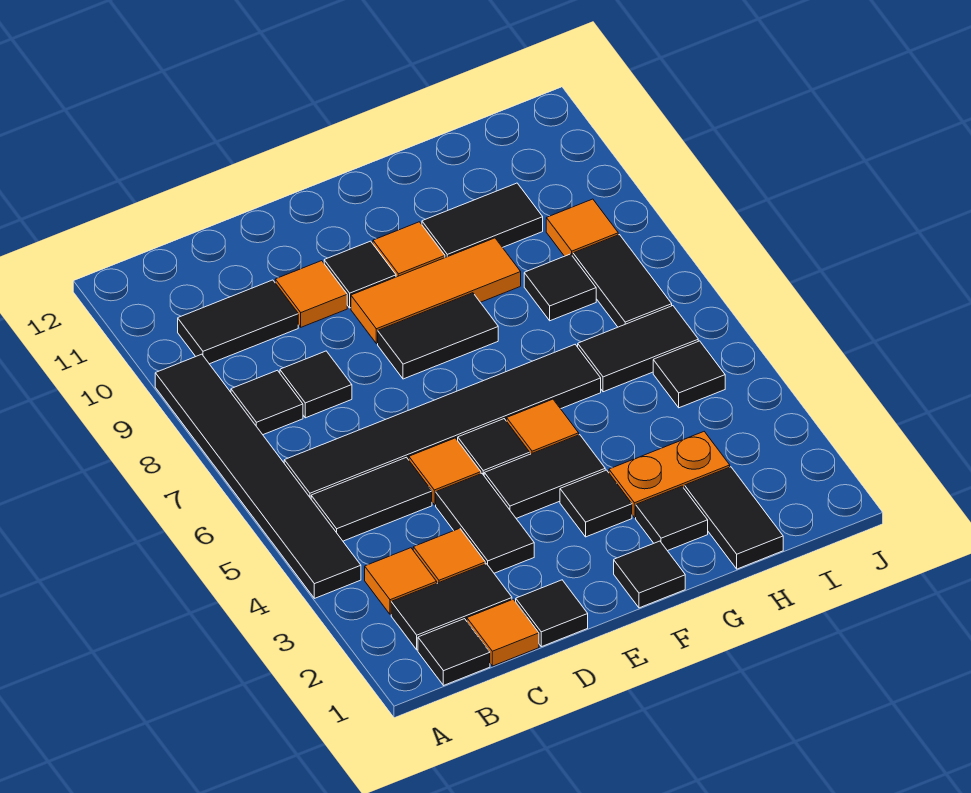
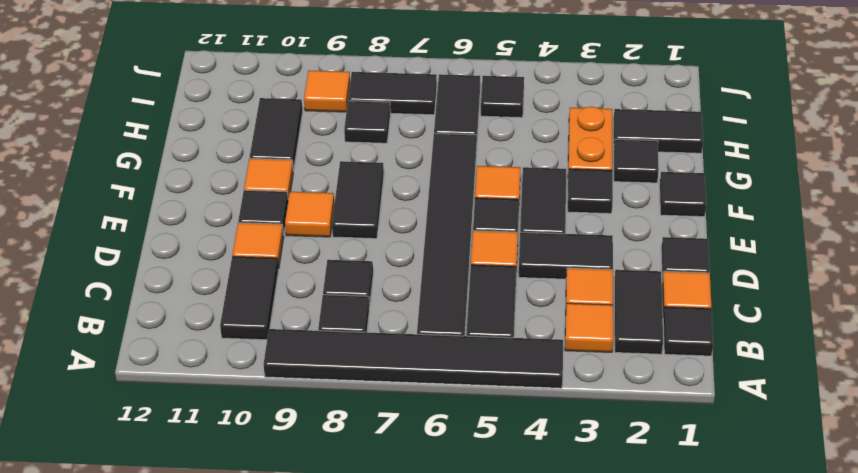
orange tile E9:G9 level 1 -> orange tile E9 level 1

